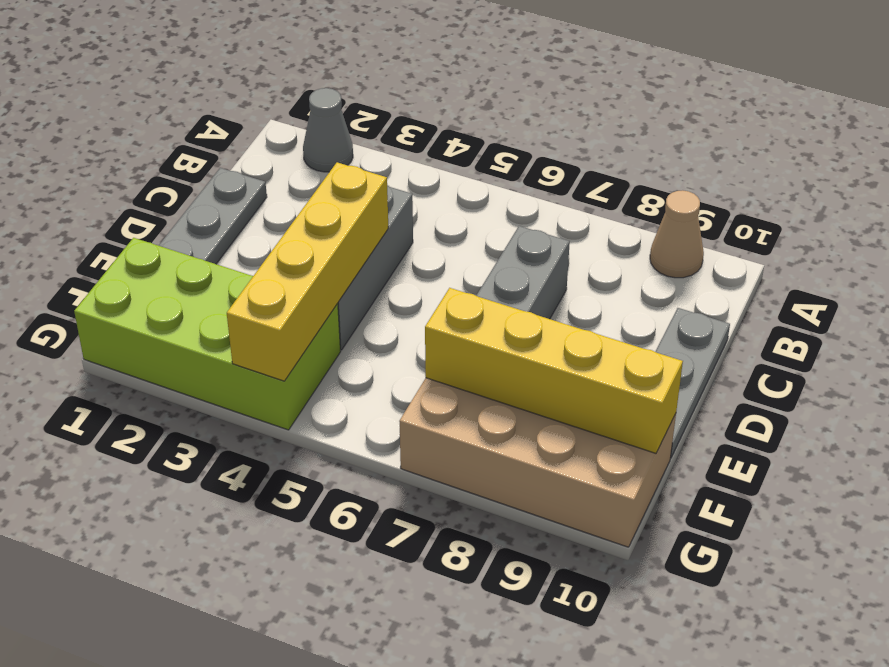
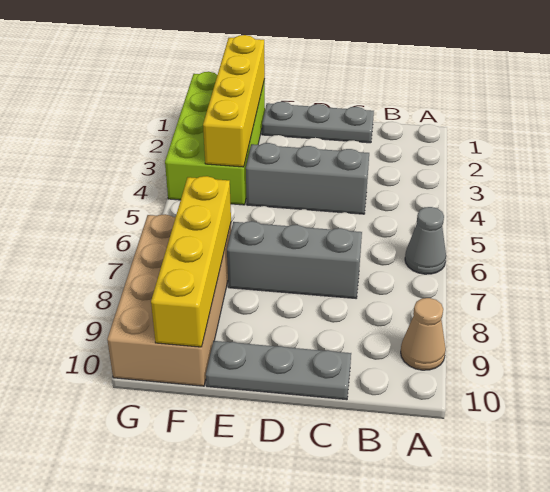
grey cone A2 level 1 -> grey cone A6 level 1
yellow brick D4:G4 level 2 -> yellow brick F1:F4 level 2

